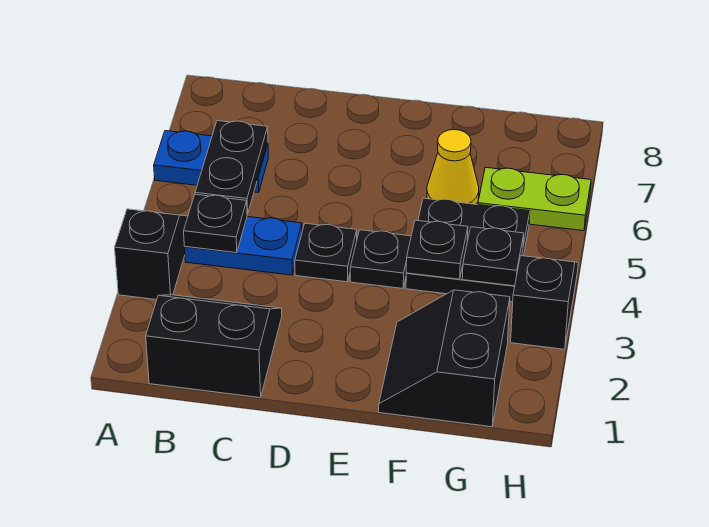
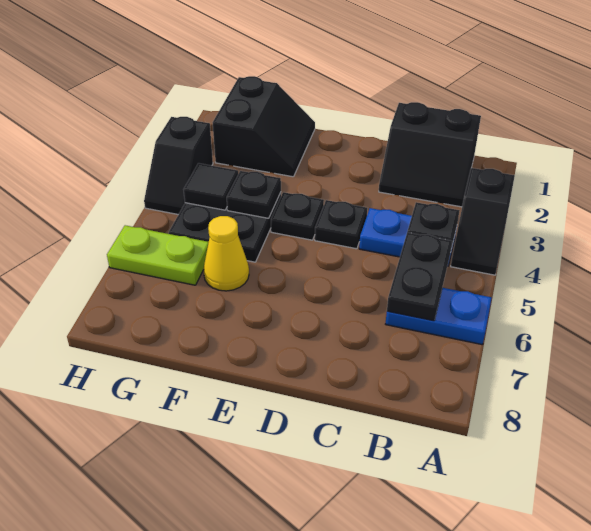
black plate G4 level 2 -> black tile G4 level 2

